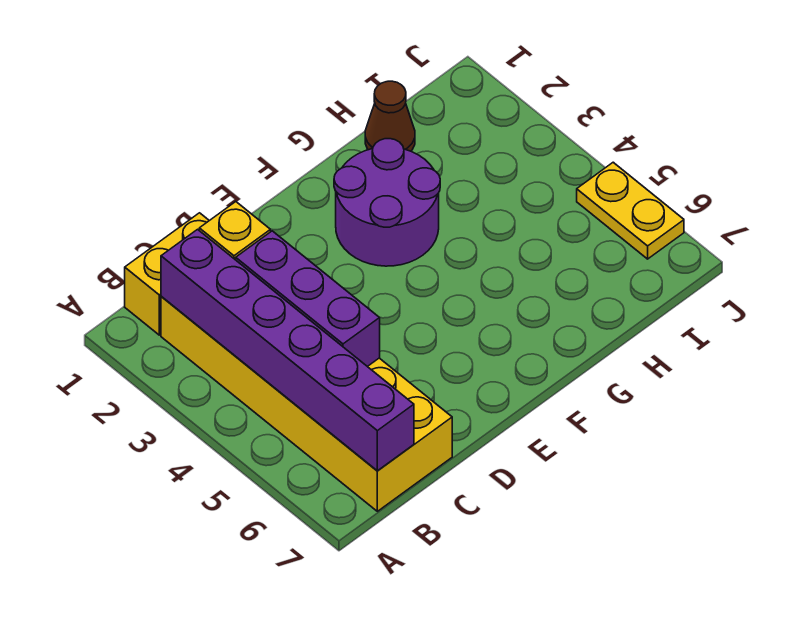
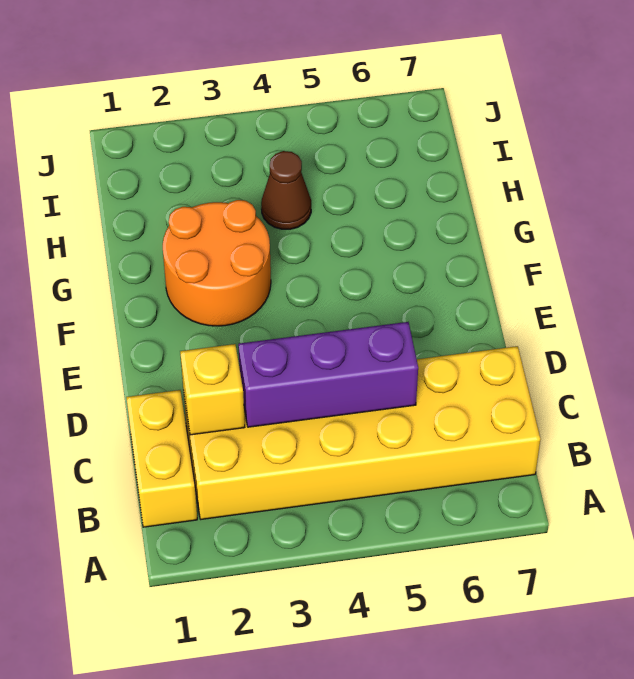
purple brick B2:B7 level 2 -> none
purple round brick F2:G3 level 1 -> orange round brick F2:G3 level 1
brown cone H1 level 1 -> brown cone H4 level 1
yellow plate J5:J6 level 1 -> none

